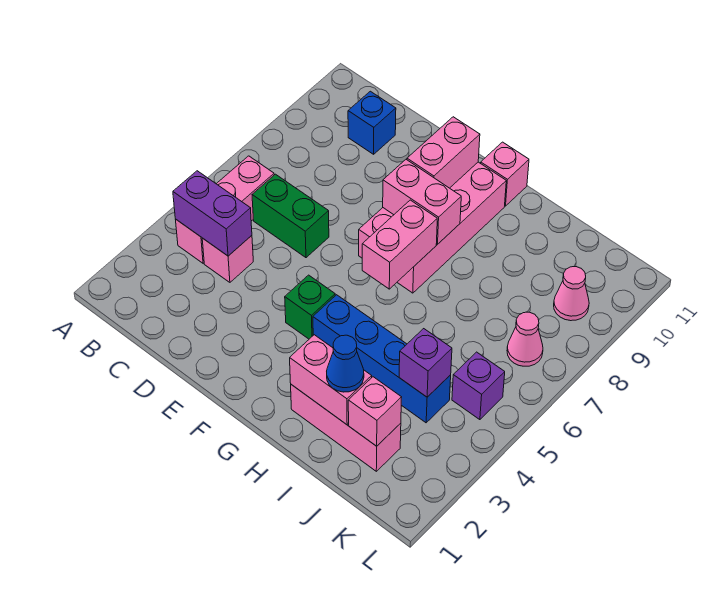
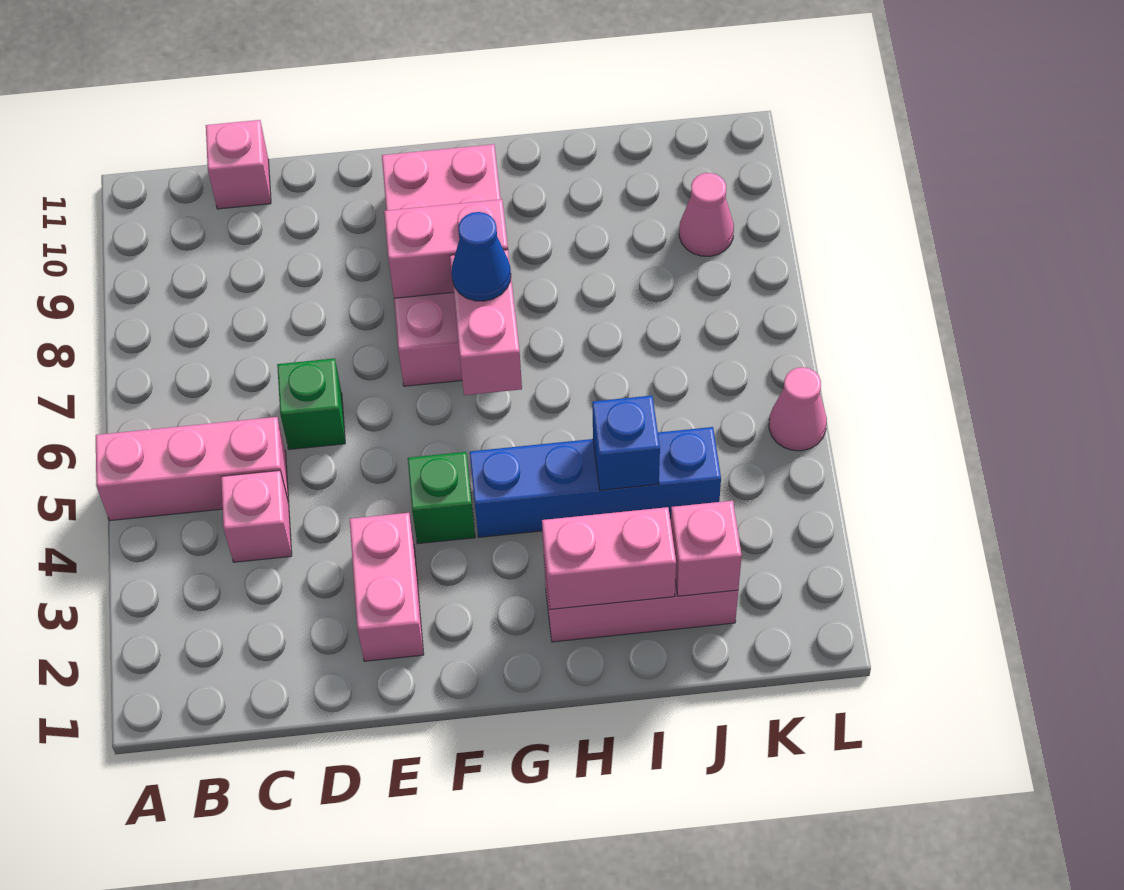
pink brick B4:B6 level 1 -> pink brick A5:C5 level 1
purple brick B4:C4 level 2 -> none
green brick C6:D6 level 1 -> green brick D6 level 1
blue brick C10 level 1 -> blue brick I4 level 2
pink brick F9:F10 level 2 -> pink brick E2:E3 level 1
pink brick G11 level 1 -> pink brick C11 level 1
blue cone I2 level 3 -> blue cone G7 level 3
purple brick J4 level 2 -> none
purple brick K5 level 1 -> none
pink cone K7 level 1 -> pink cone L5 level 1

